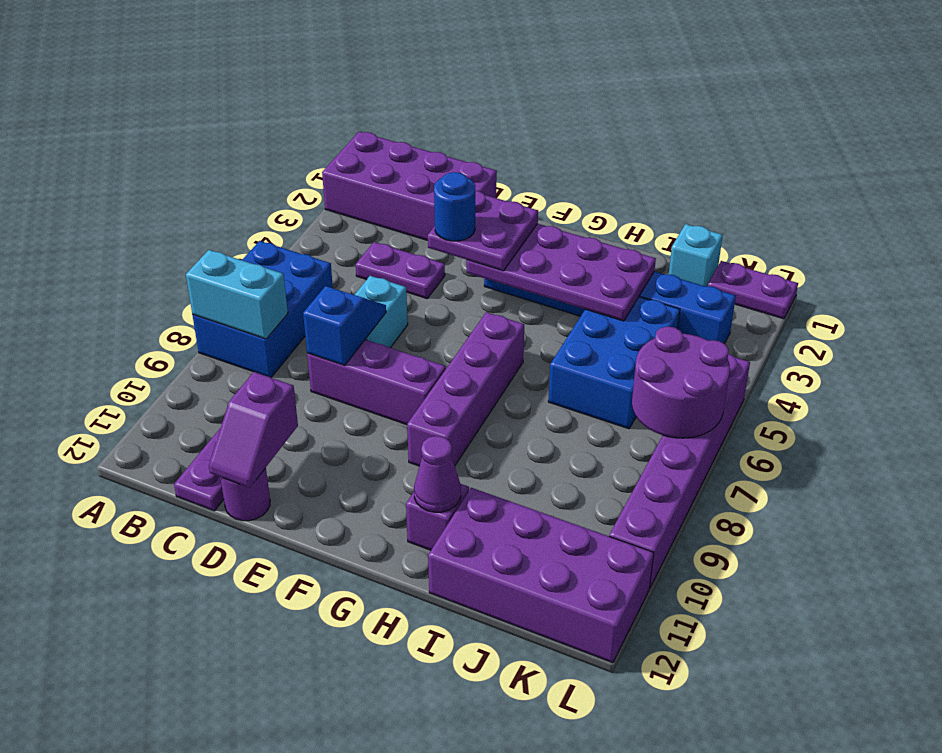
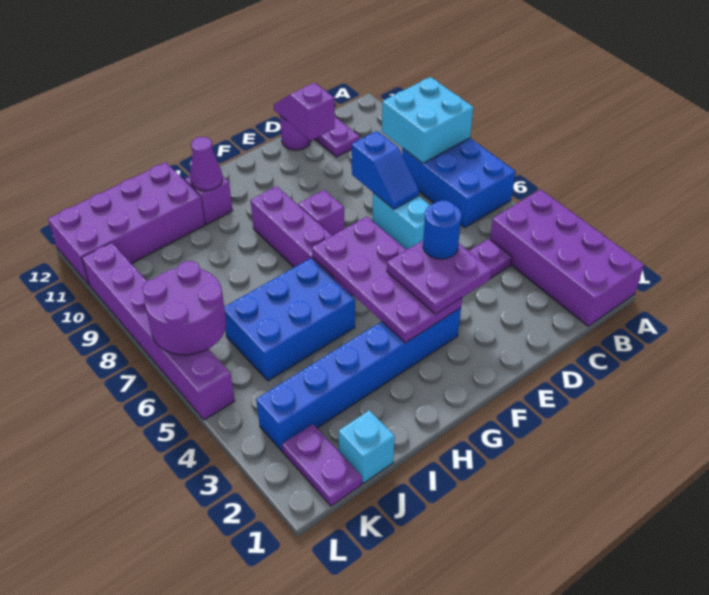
purple brick A1:D2 level 1 -> purple brick A1:B4 level 1
cyan brick A8:B8 level 2 -> cyan brick A8:B9 level 2
purple brick D8:F8 level 1 -> purple brick F8 level 1
purple plate F3:I4 level 2 -> purple plate F3:G6 level 2
blue brick I4:J6 level 1 -> blue brick H5:J6 level 1
purple plate K1:L1 level 1 -> purple plate K1:K2 level 1

